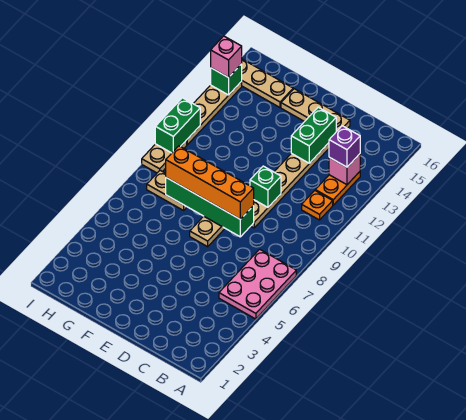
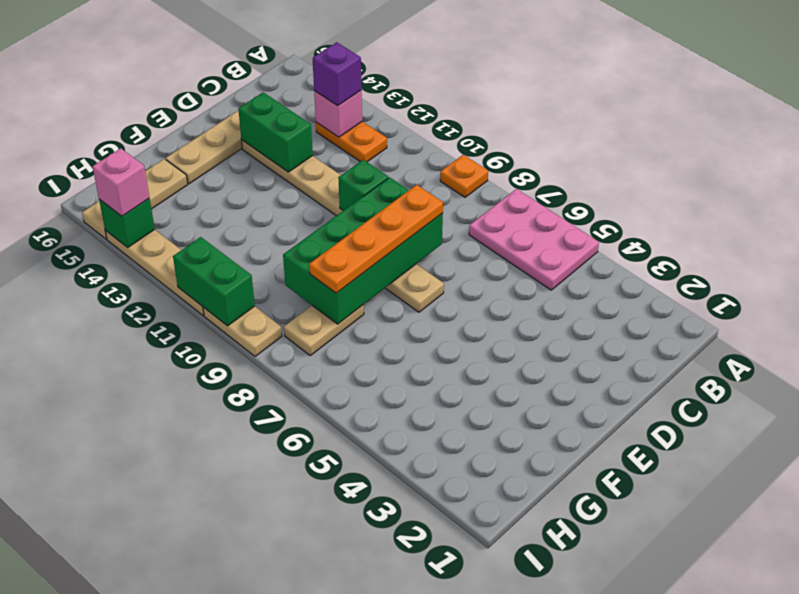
orange plate B11 level 1 -> orange plate A9 level 1
green brick D8:G8 level 2 -> green brick D8:G9 level 2
orange brick D8:G8 level 3 -> orange plate D8:G8 level 3

